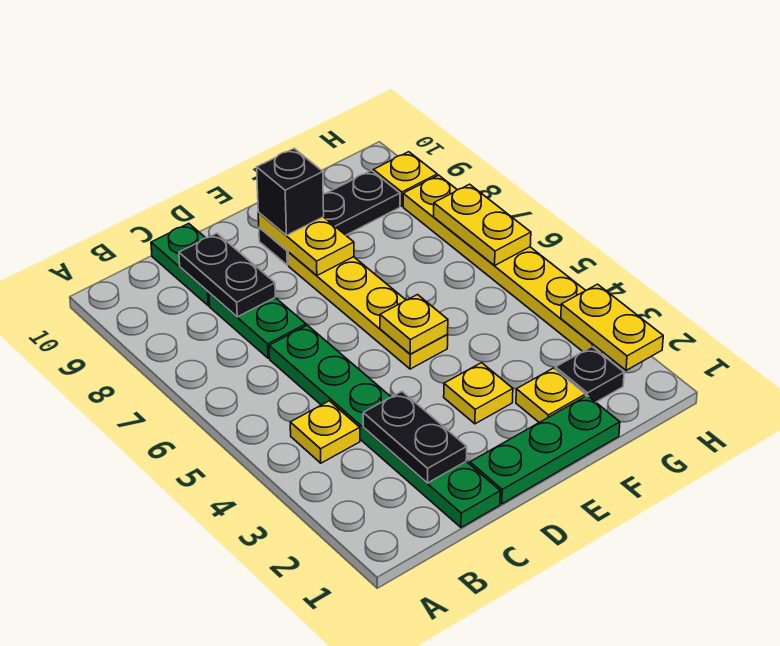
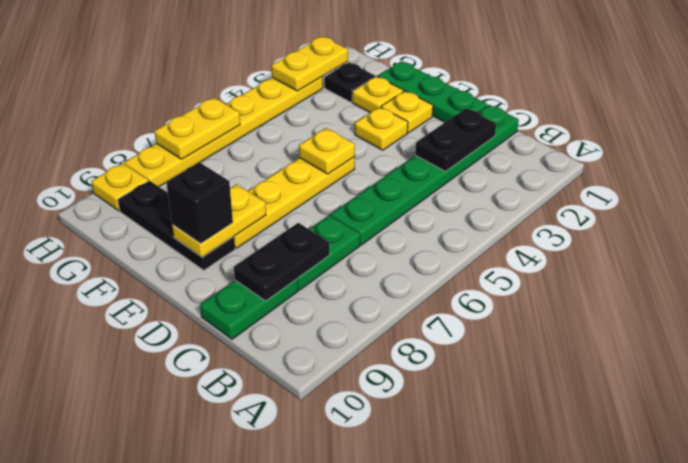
yellow plate B4 level 1 -> yellow plate E2 level 1

